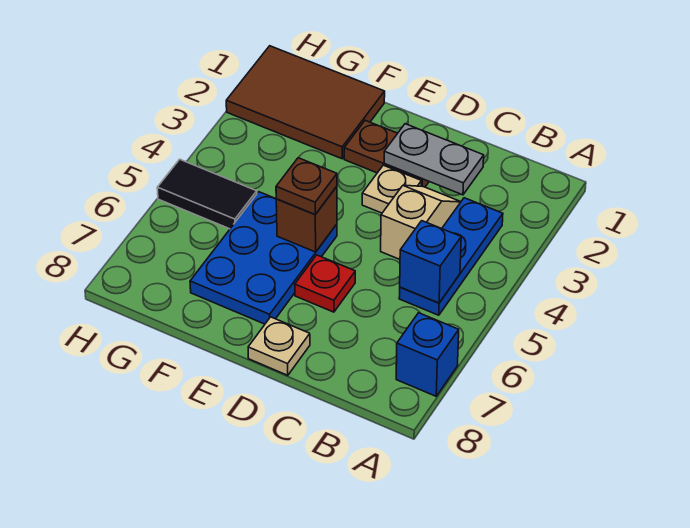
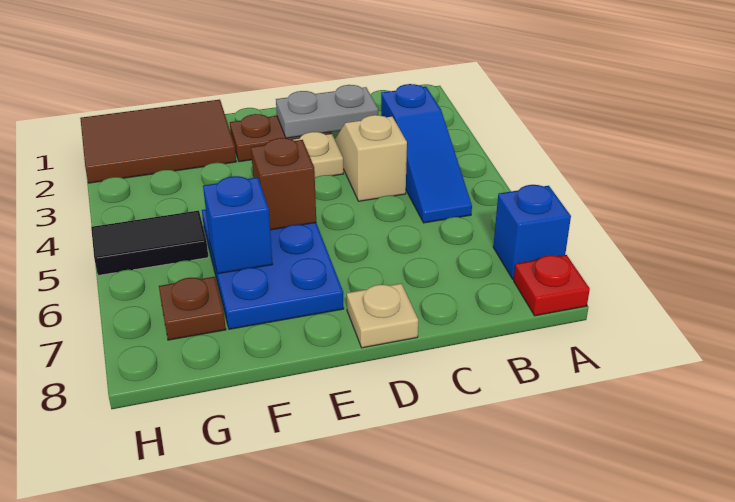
blue plate B3:B5 level 1 -> blue slope B3:B5 level 1 top 3
blue brick B5 level 2 -> blue brick F6 level 2
red plate D6 level 1 -> red plate A8 level 1
brown plate E5 level 3 -> brown plate G7 level 1

